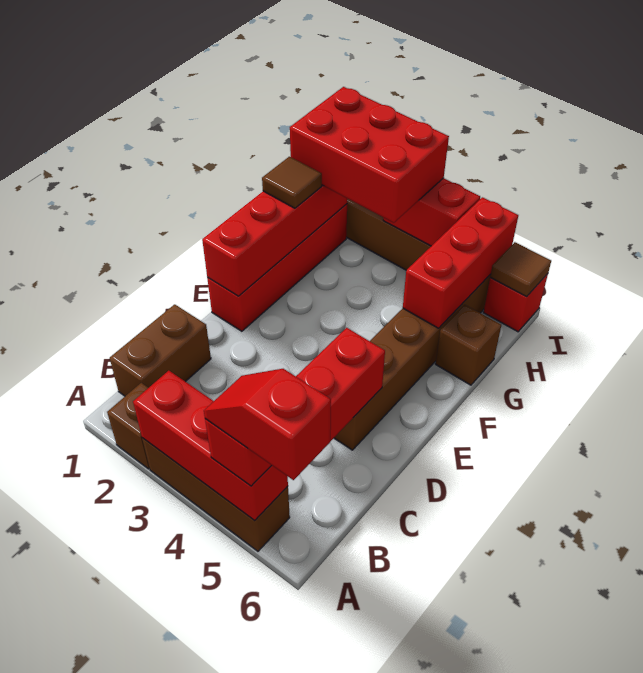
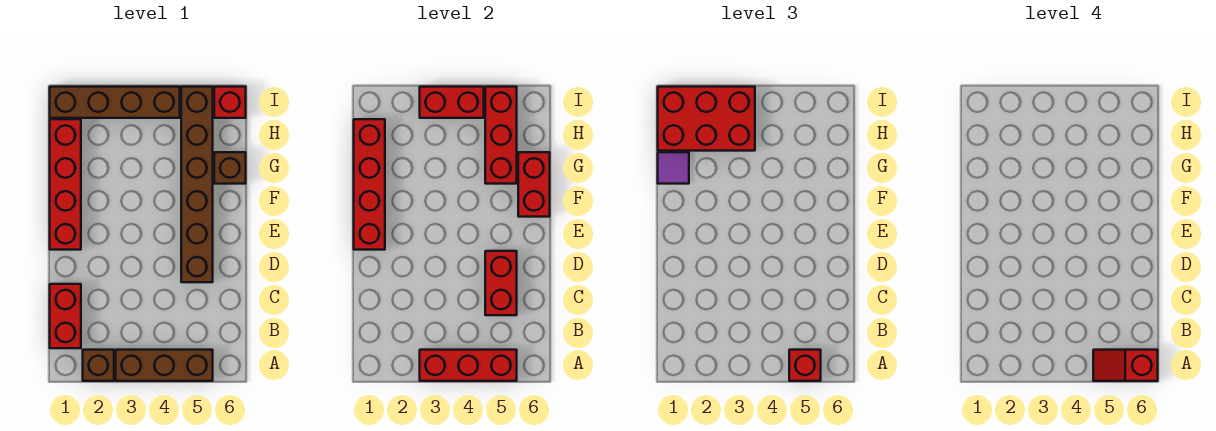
brown brick B1:C1 level 1 -> red brick B1:C1 level 1
none -> red brick F6:G6 level 2
brown tile G1 level 3 -> purple tile G1 level 3
brown tile I6 level 2 -> none

